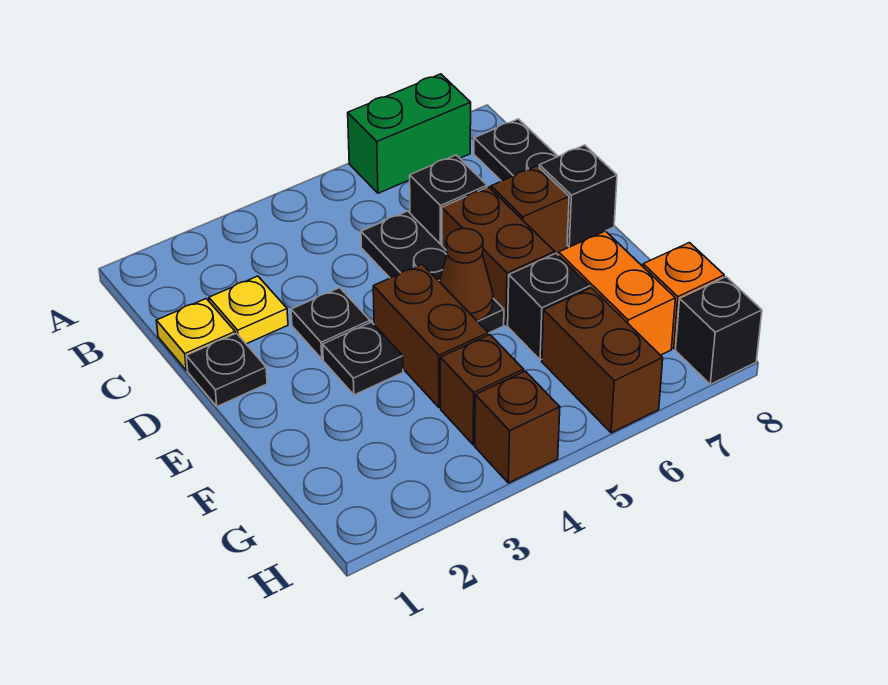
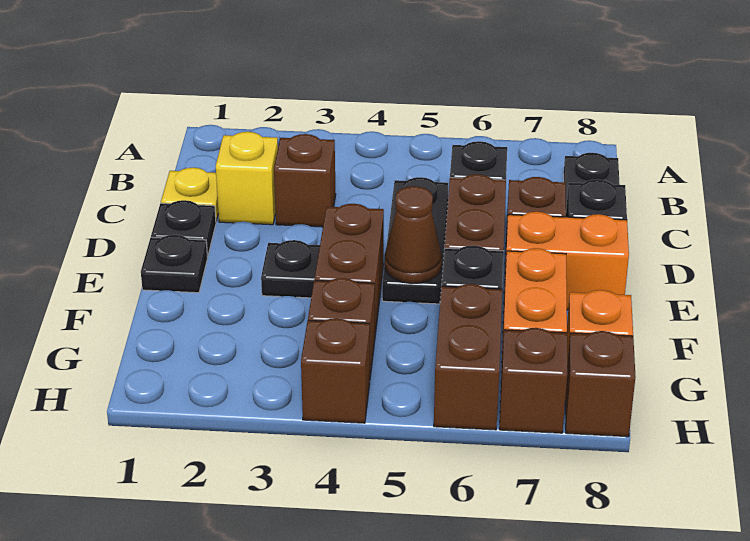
green brick A6:A7 level 1 -> none
yellow plate C2 level 1 -> yellow brick C2 level 1
none -> brown brick C3 level 1
black plate D3 level 1 -> black plate E1 level 1
none -> orange brick E7:E8 level 1
none -> brown brick H7 level 1
black brick H8 level 1 -> brown brick H8 level 1

